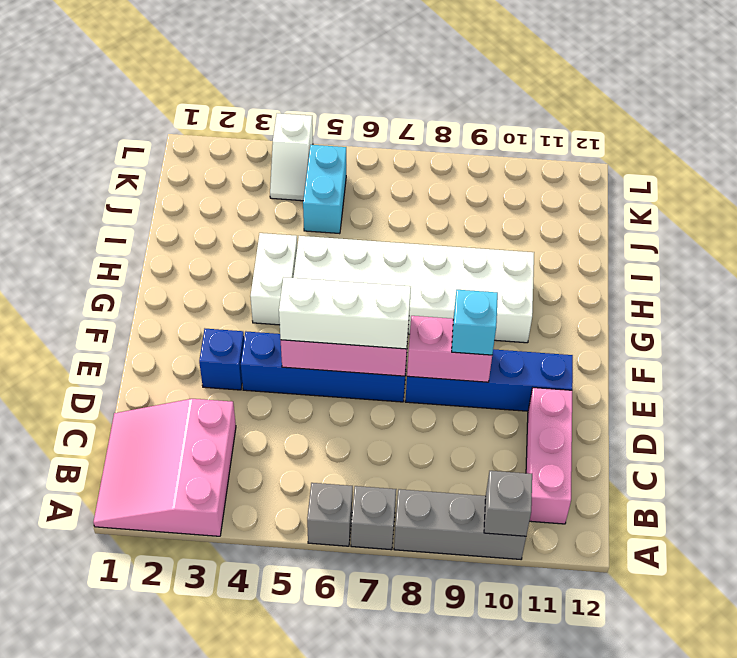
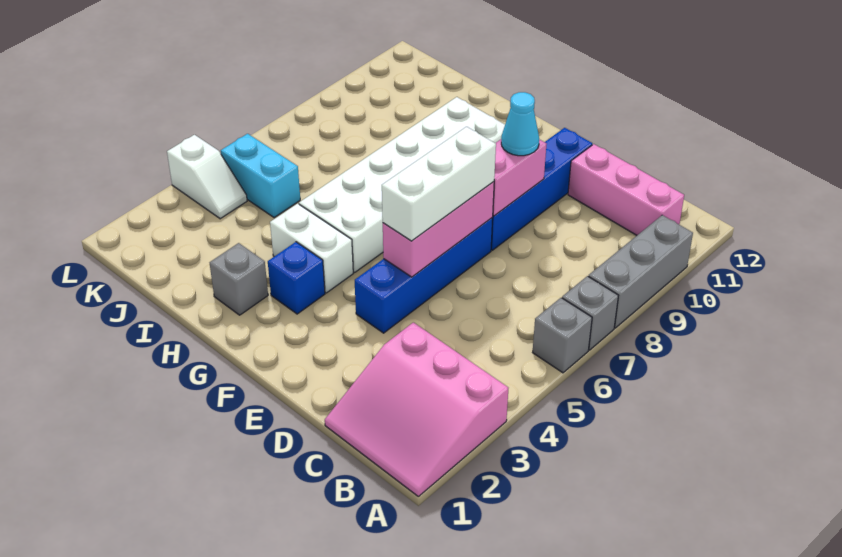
grey brick A10 level 2 -> grey brick H2 level 1
blue brick E3 level 1 -> blue brick G3 level 1
cyan brick E9 level 3 -> cyan cone E9 level 3

